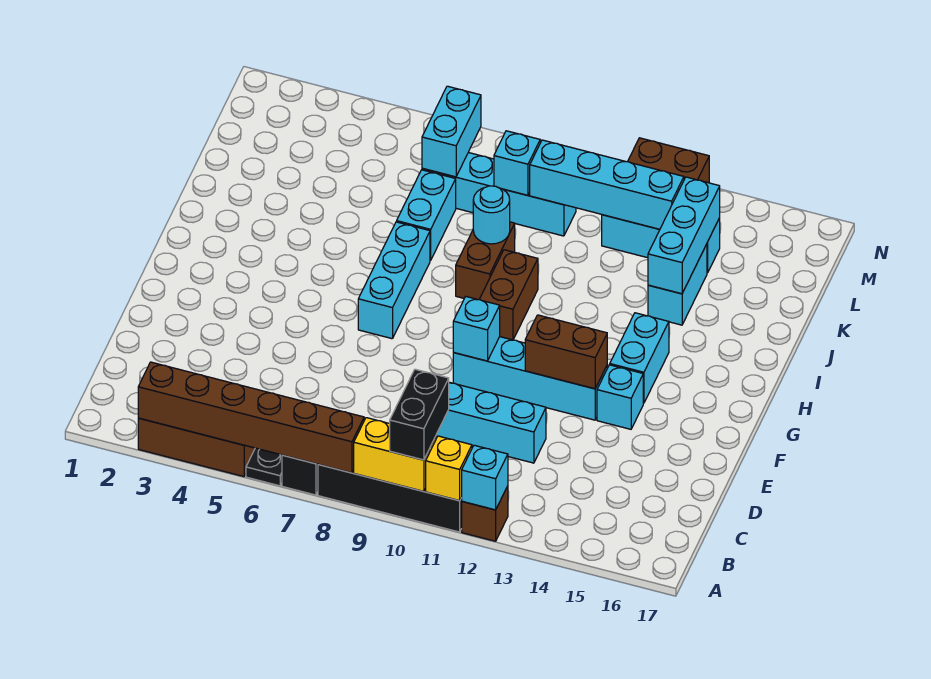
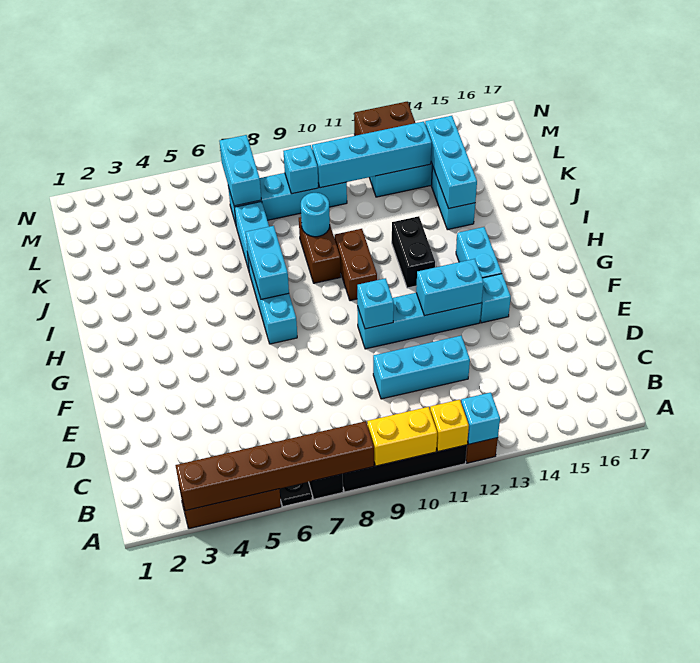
black brick A10:B10 level 3 -> black brick H12:I12 level 1
brown brick F12:F13 level 2 -> cyan brick F12:F13 level 2
none -> cyan brick H7:I7 level 2

